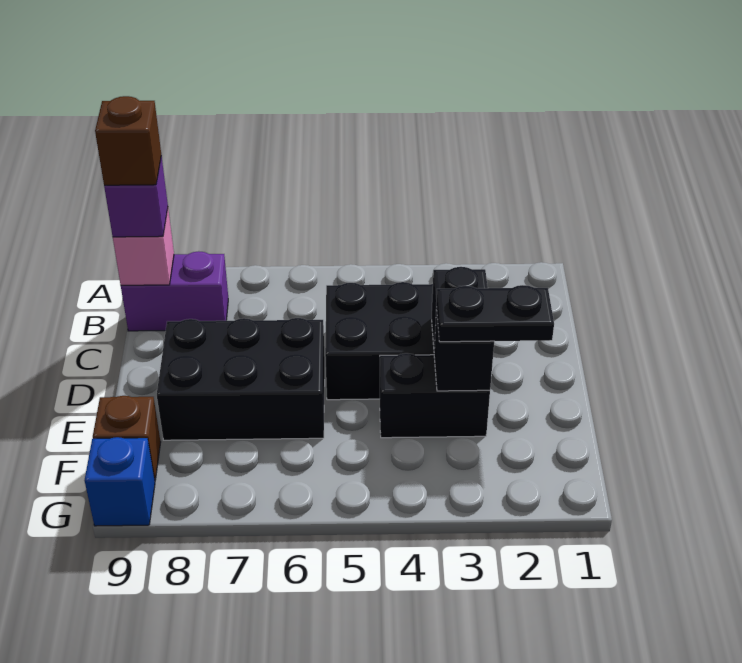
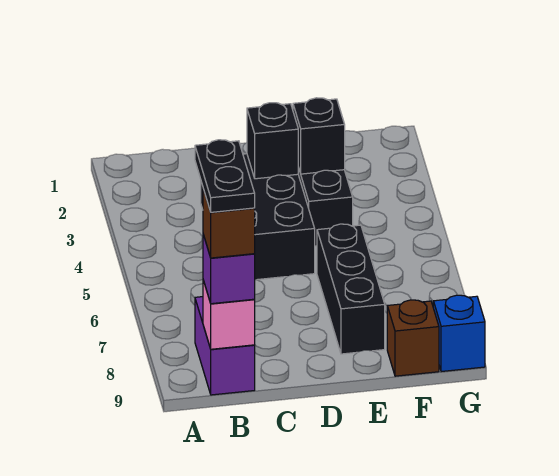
black brick D6:E8 level 1 -> black brick E6:E8 level 1
black plate E2:E3 level 3 -> black plate B8:B9 level 5

